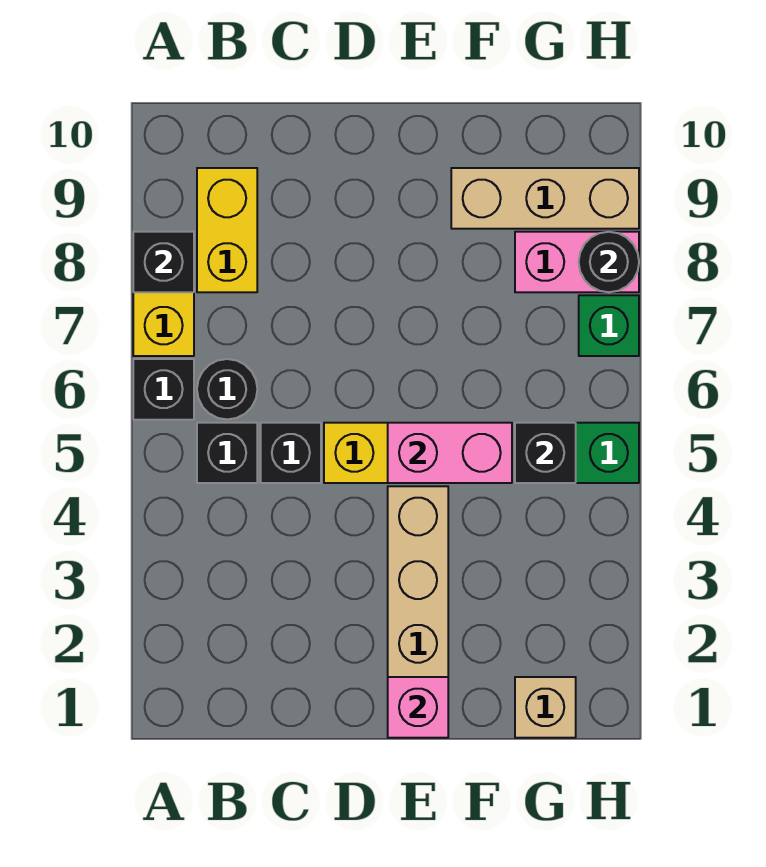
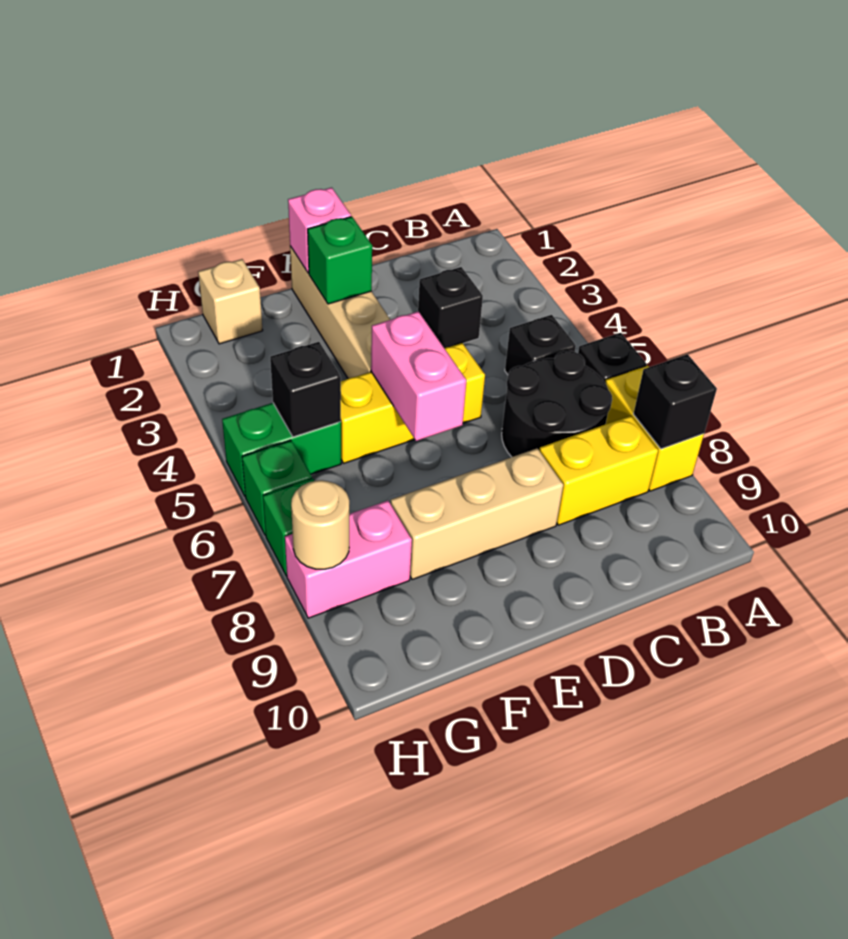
black round brick B6 level 1 -> black round brick B6:C7 level 1
yellow brick B8:B9 level 1 -> yellow brick B8:C8 level 1
black brick C5 level 1 -> black brick C3 level 1
none -> green brick E2 level 2
pink brick E5:F5 level 2 -> pink brick E5:E6 level 2
tan brick F9:H9 level 1 -> tan brick D8:F8 level 1
none -> green brick H6 level 1
black round brick H8 level 2 -> tan round brick H8 level 2

